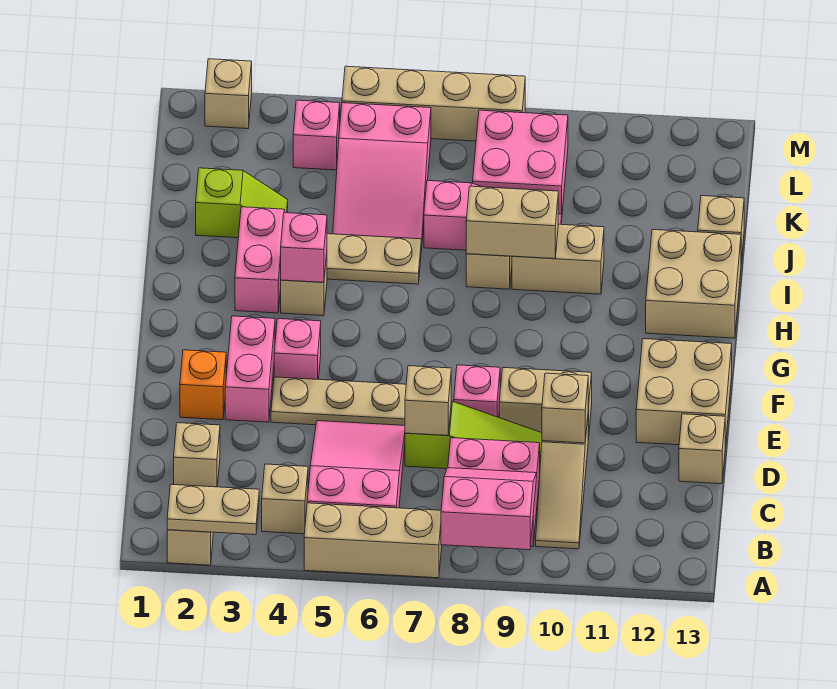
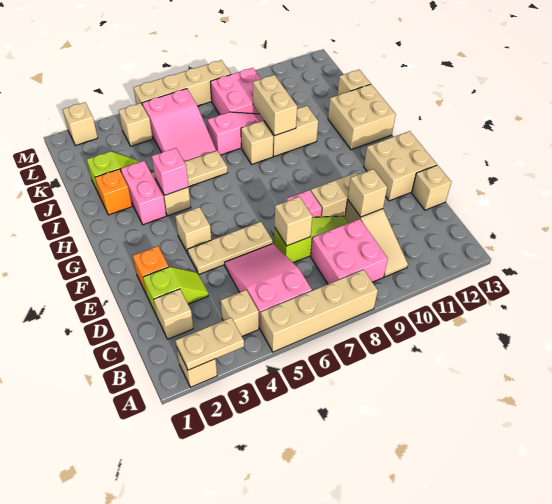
tan brick A5:A7 level 1 -> tan brick A5:A8 level 1
pink slope A8:B9 level 2 top A -> none
none -> lime slope D2:D3 level 1 top 2
pink brick E3:F3 level 1 -> none
pink brick F4 level 1 -> tan brick F4 level 1
none -> orange brick I2 level 1
tan brick I8:I9 level 2 -> tan brick I9:J9 level 2
pink brick L4 level 1 -> tan brick L4 level 1

